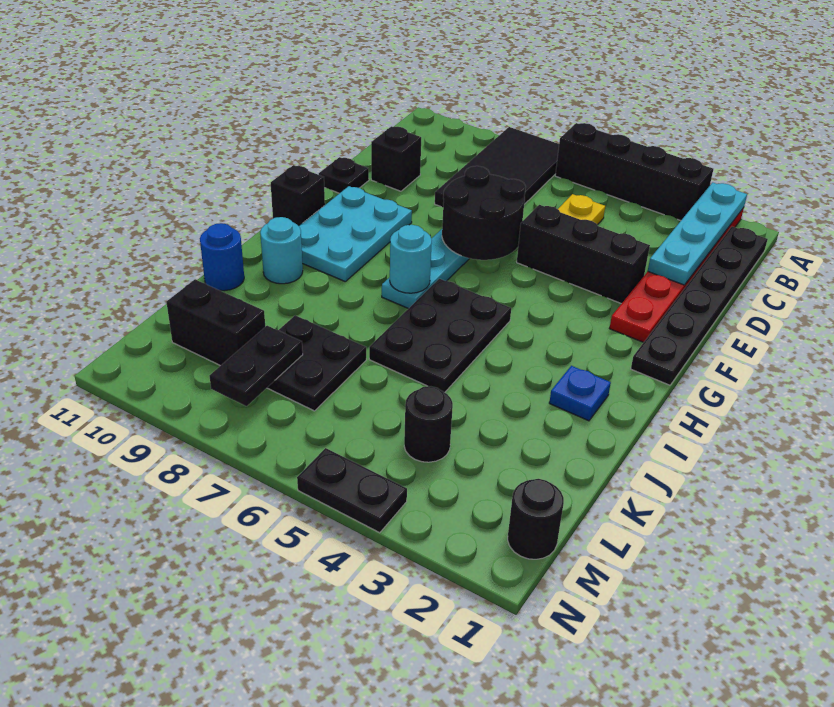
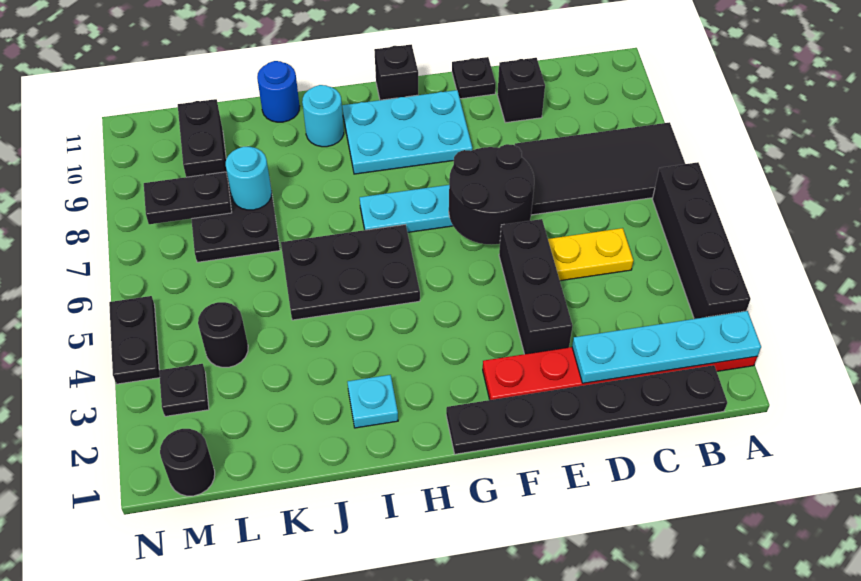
cyan round brick H7 level 2 -> cyan round brick K8 level 2
blue plate I2 level 1 -> cyan plate I2 level 1
none -> black plate M3 level 1

